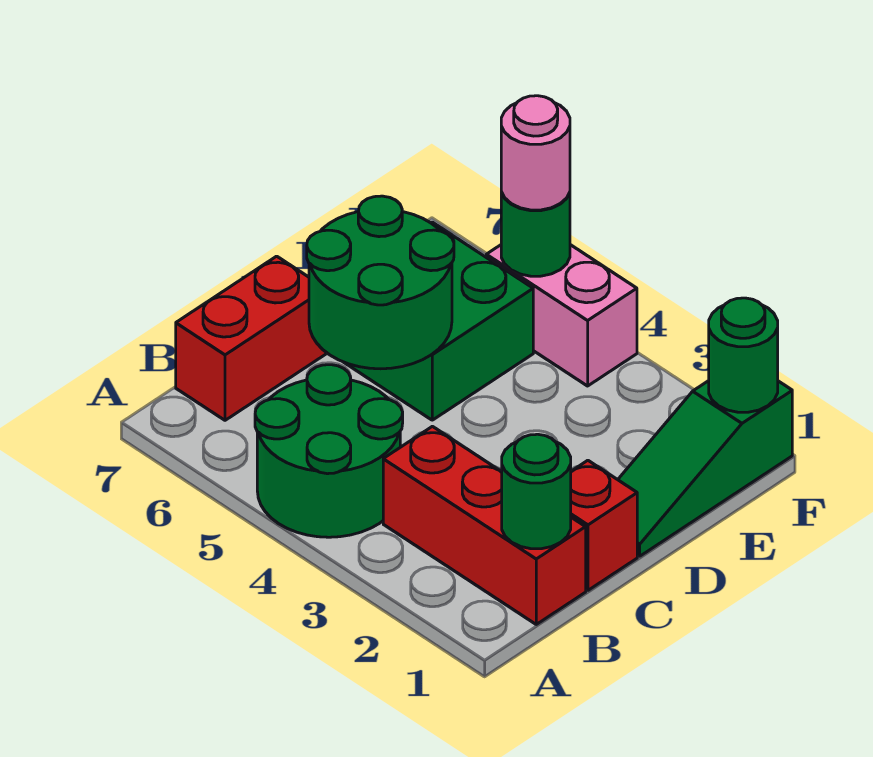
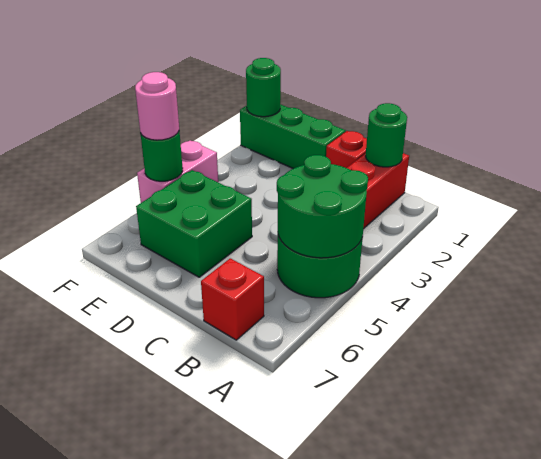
red brick B7:C7 level 1 -> red brick B7 level 1
green round brick C5:D6 level 2 -> green round brick A4:B5 level 2
green slope D1:F1 level 1 top F -> green brick D1:F1 level 1

